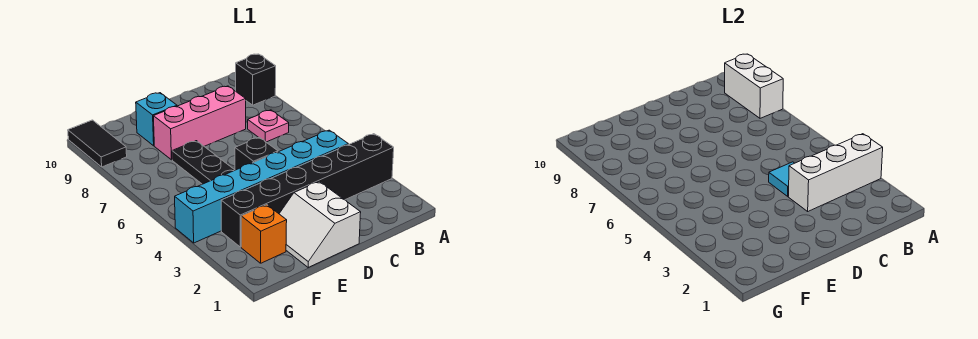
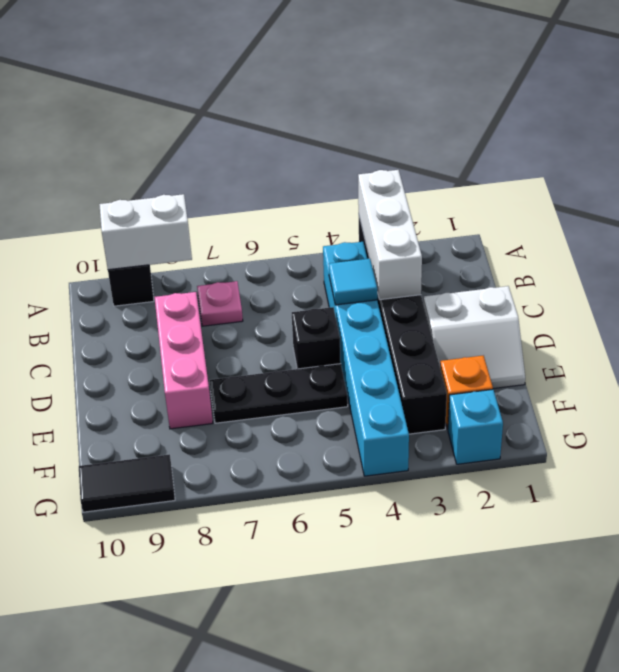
cyan brick E9 level 1 -> cyan brick G2 level 1

